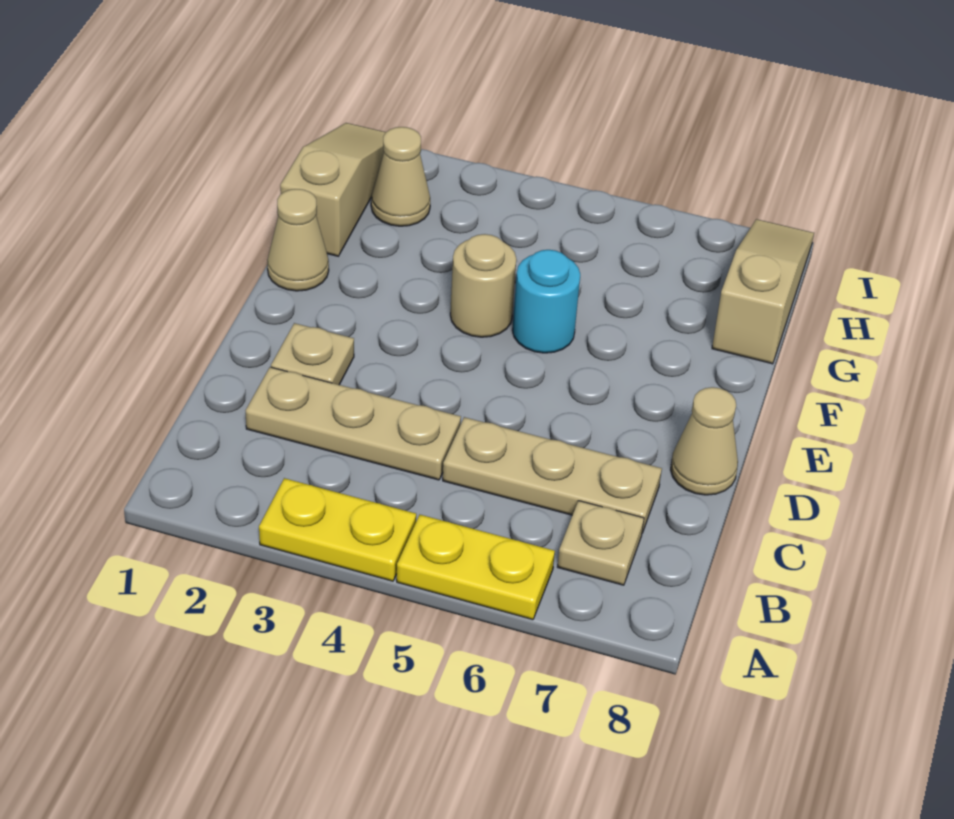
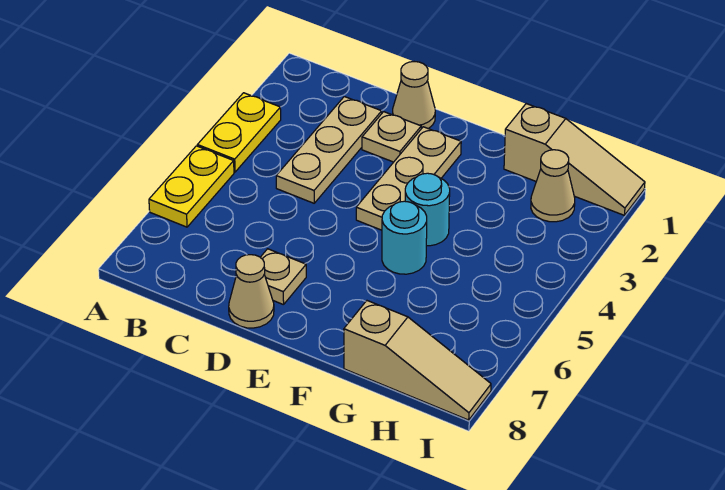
tan plate B7 level 1 -> tan plate D7 level 1
tan plate C5:C7 level 1 -> tan plate E2:E4 level 1
tan cone F1 level 1 -> tan cone D1 level 1
tan round brick F4 level 1 -> cyan round brick F4 level 1

